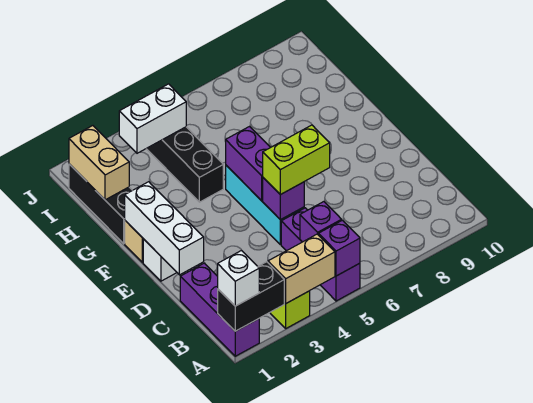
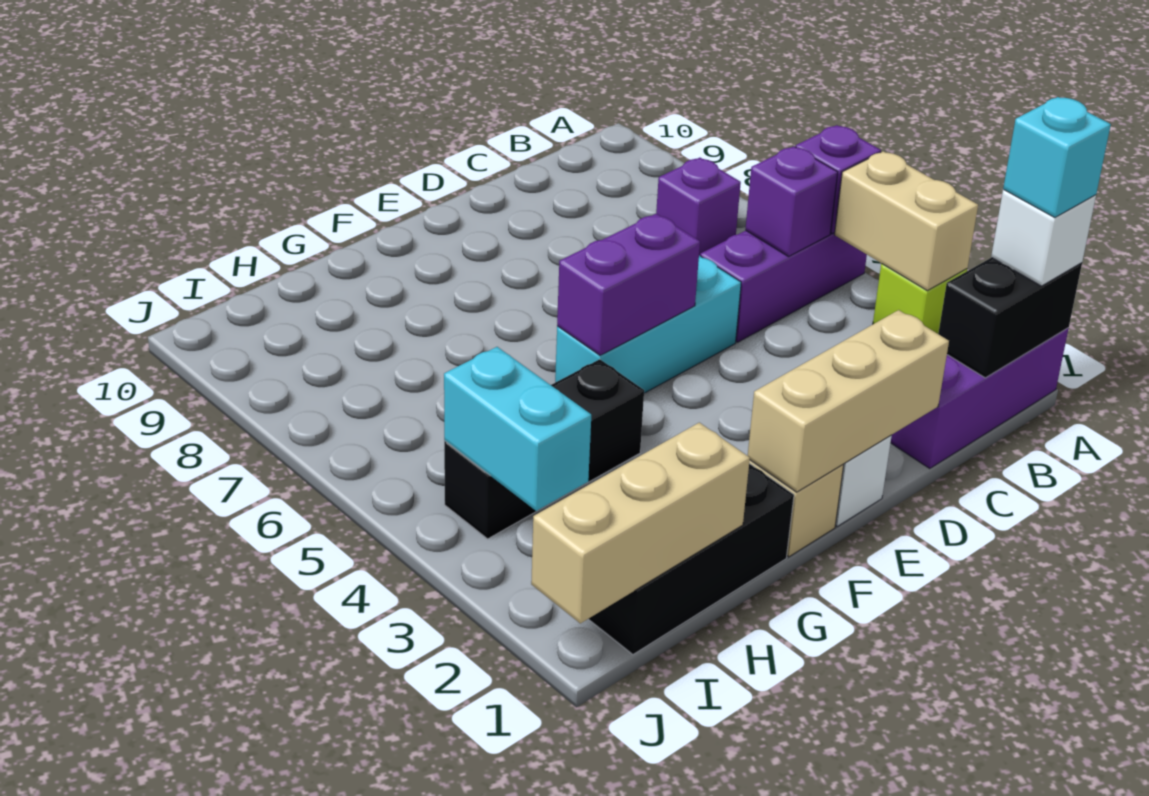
black brick A1:A2 level 2 -> black brick A1:B1 level 2
none -> cyan brick A1 level 4
white brick D1:F1 level 2 -> tan brick D1:F1 level 2
purple brick D5 level 2 -> purple brick B7 level 1
lime brick D5:D6 level 3 -> none
tan brick H1:I1 level 2 -> tan brick H1:J1 level 2
white brick I3:I4 level 2 -> cyan brick I3:I4 level 2

